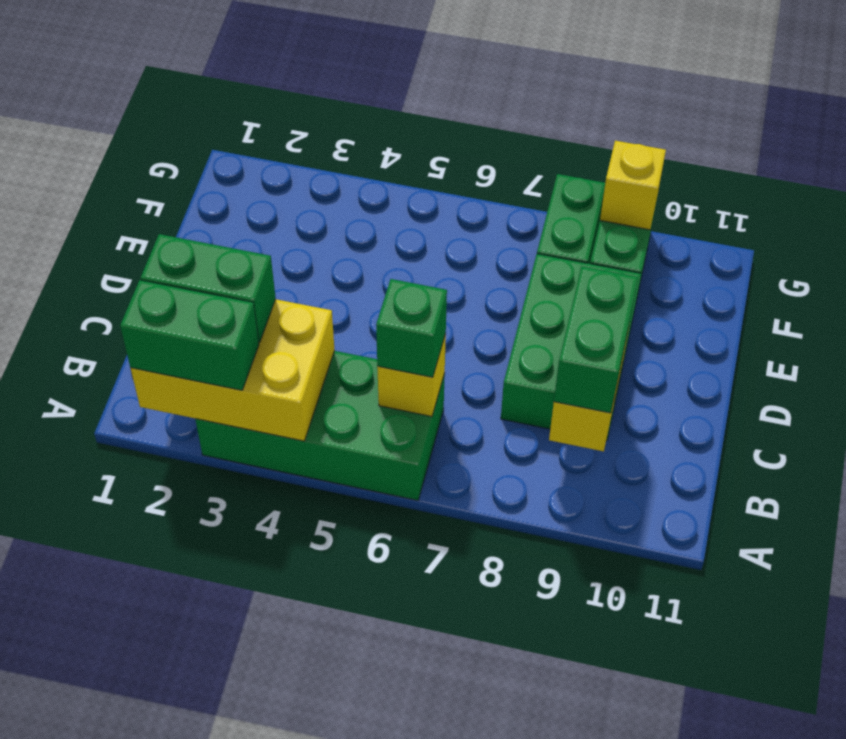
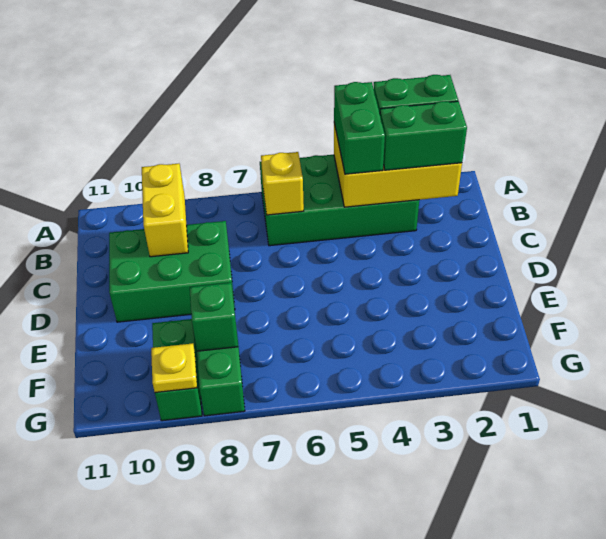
green brick B6 level 3 -> green brick F8 level 2
green brick B9:C9 level 3 -> green brick A4:B4 level 3
green brick C8:E9 level 1 -> green brick C8:D10 level 1
yellow brick G9 level 2 -> yellow plate G9 level 2

